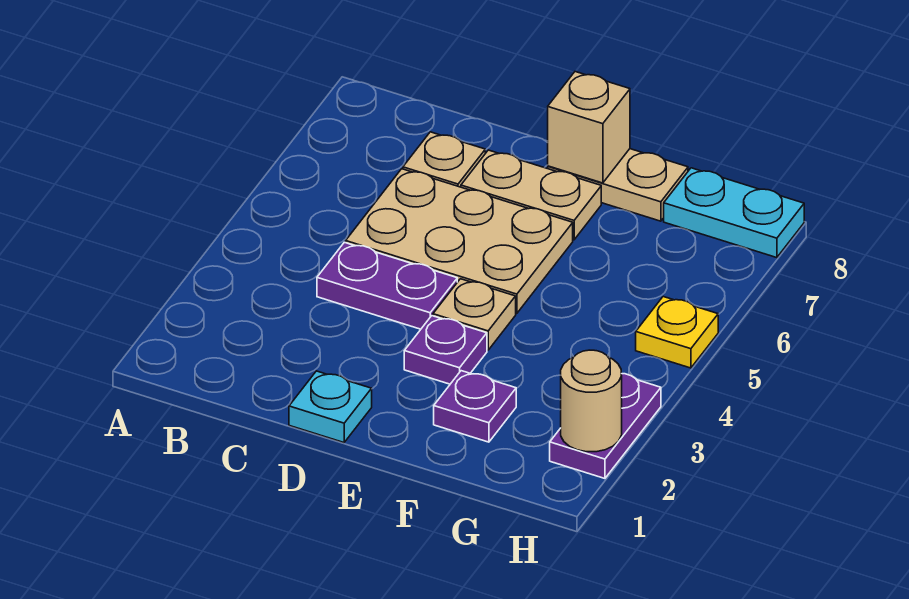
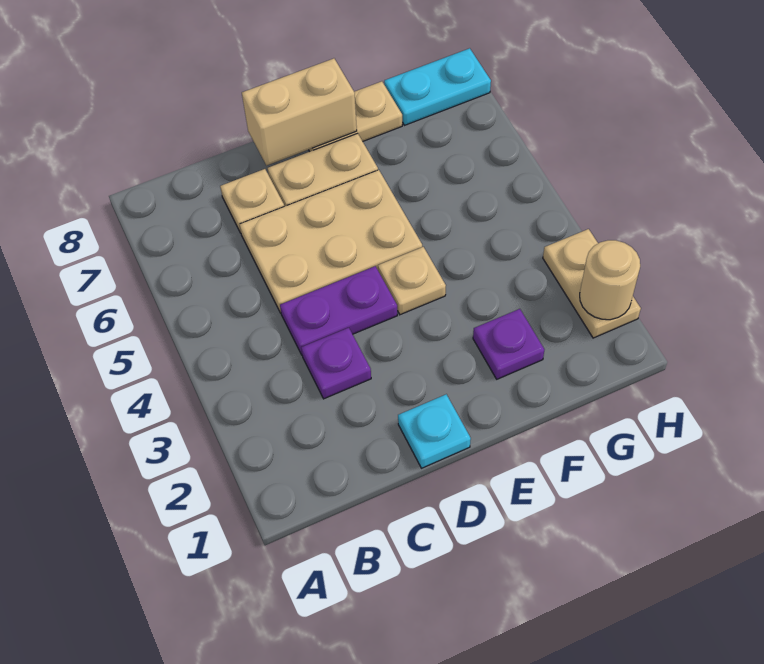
purple plate E3 level 1 -> purple plate C3 level 1
tan brick E8 level 2 -> tan brick D8:E8 level 2
purple plate H2:H3 level 1 -> tan plate H2:H3 level 1
yellow plate H5 level 1 -> none

